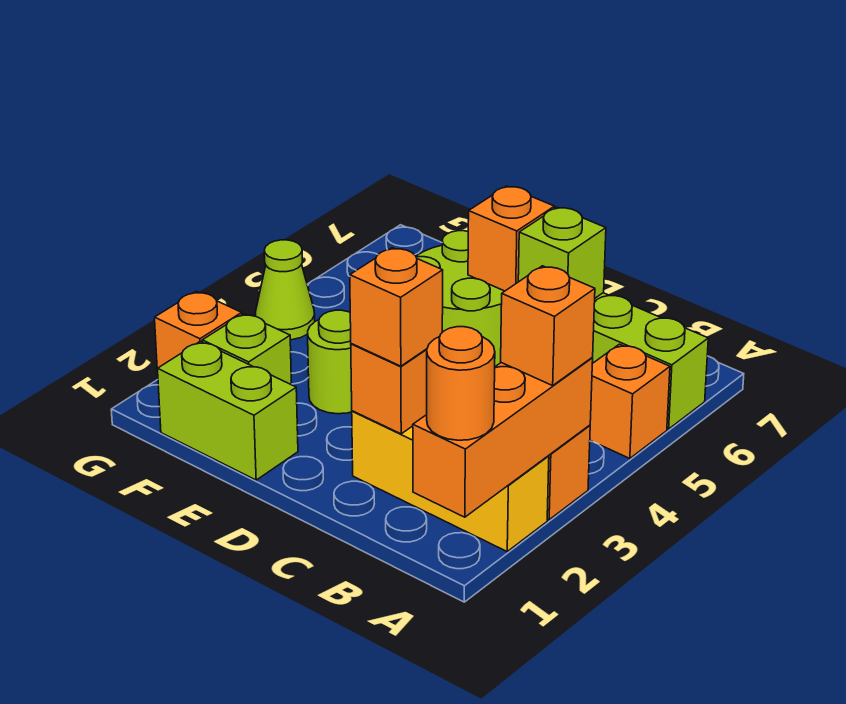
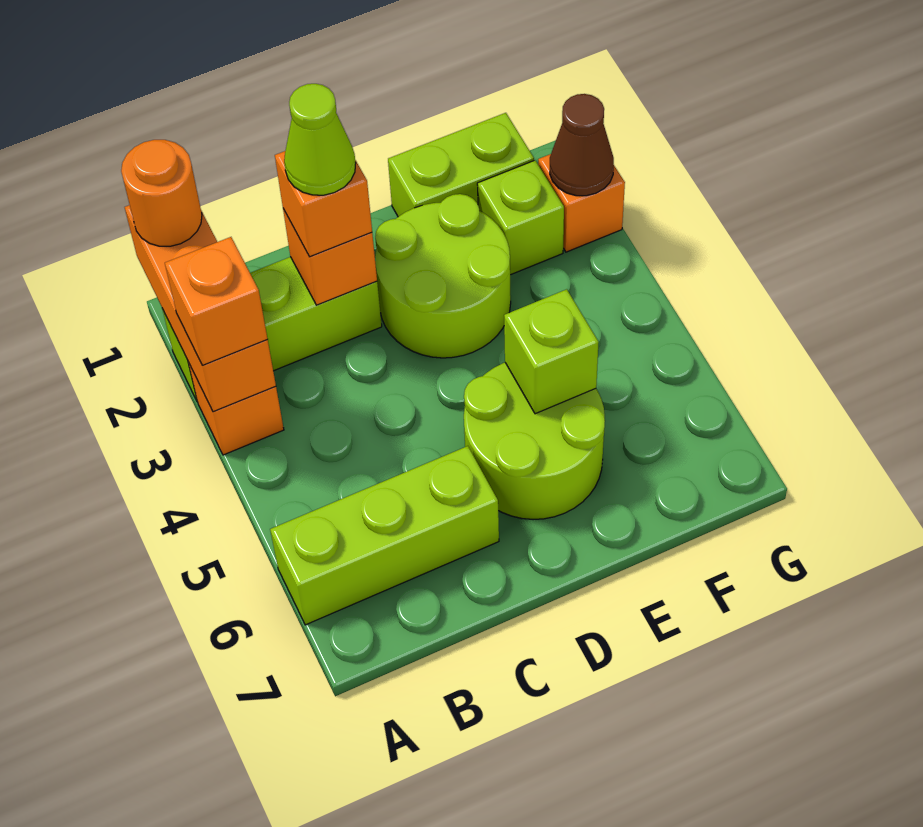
yellow brick A2:C2 level 1 -> lime brick A2:C2 level 1
orange brick A5 level 1 -> none
lime brick C6 level 2 -> lime brick E5 level 2
orange brick D6 level 2 -> none
lime round brick E3 level 1 -> lime round brick D2:E3 level 1
none -> brown cone G2 level 2
lime cone G4 level 1 -> lime cone C2 level 4

